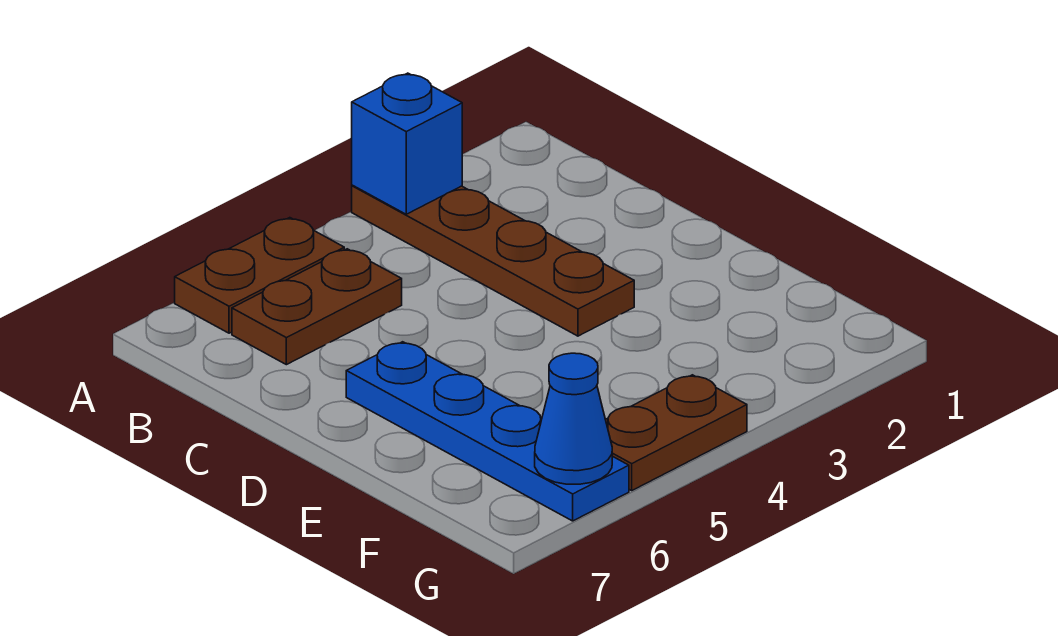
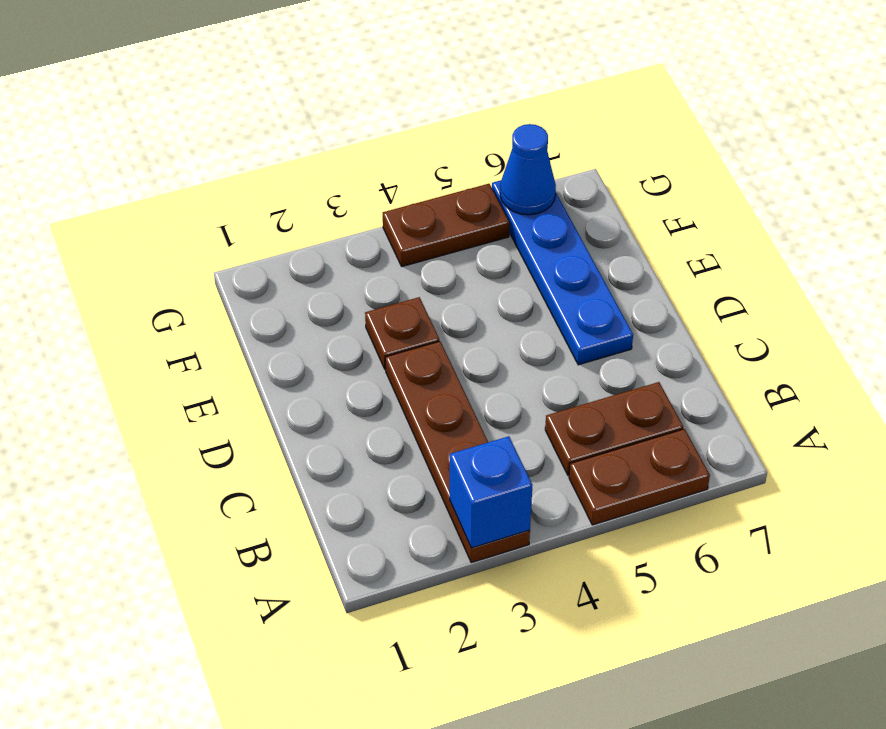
none -> brown plate E3 level 1

